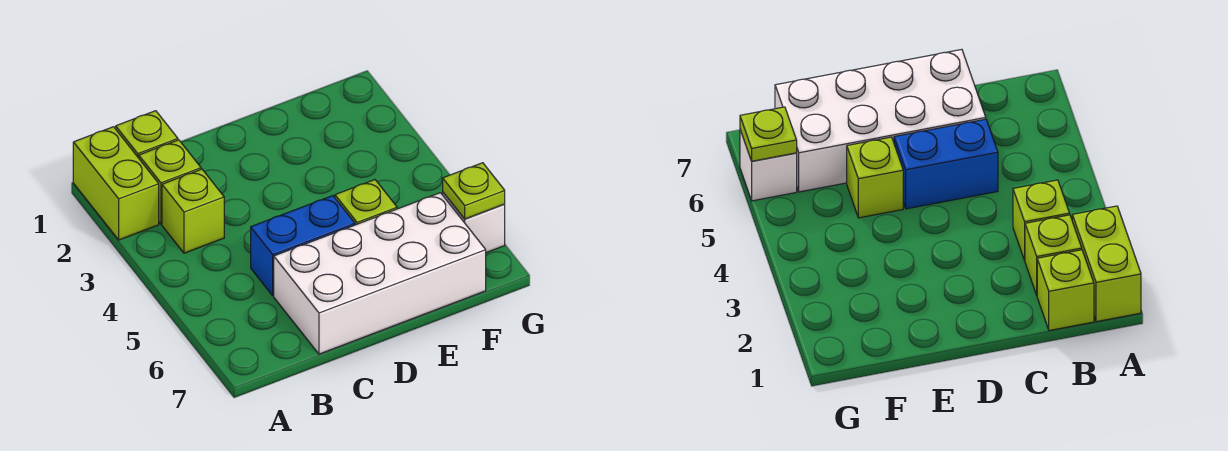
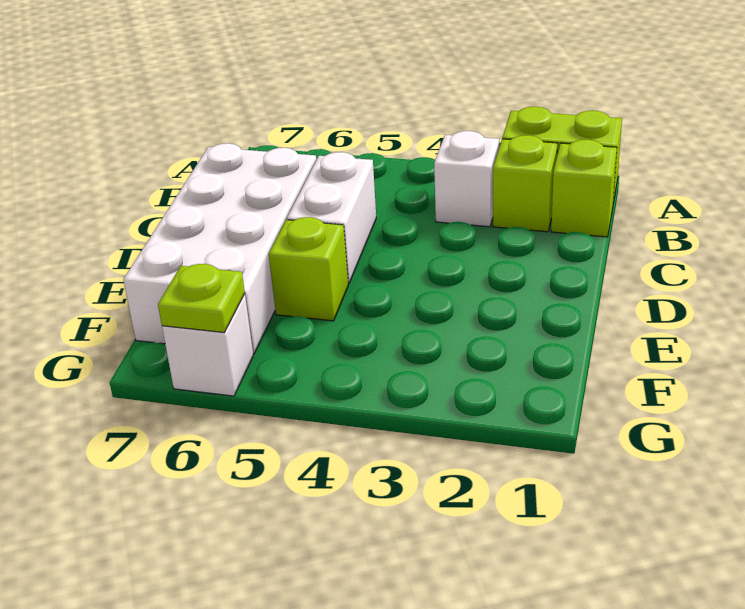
lime brick B3 level 1 -> white brick B3 level 1
blue brick C5:D5 level 1 -> white brick C5:D5 level 1

